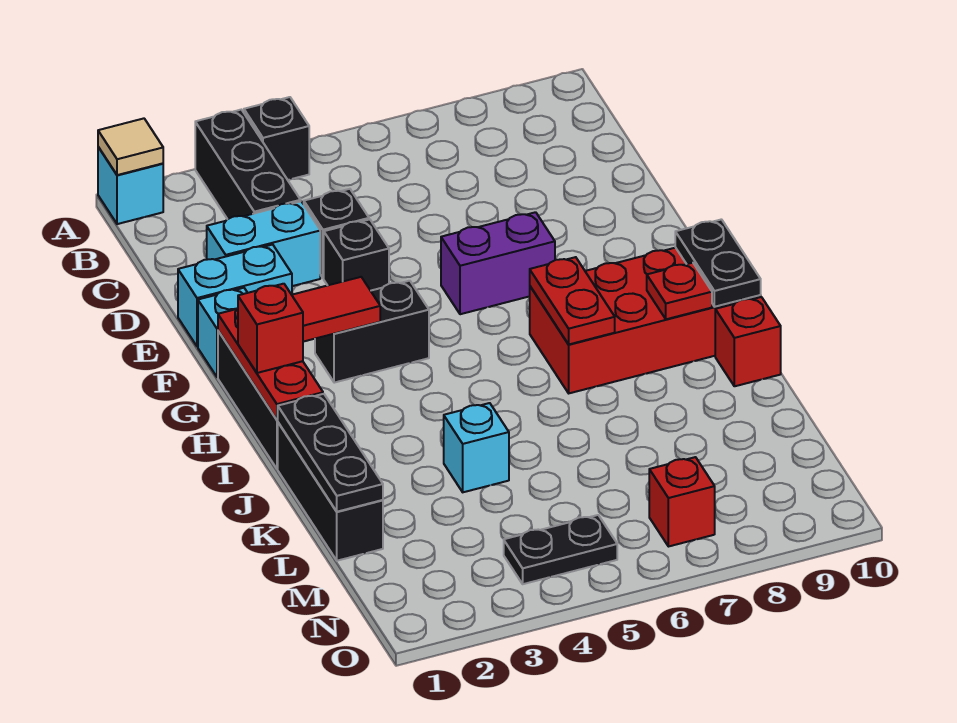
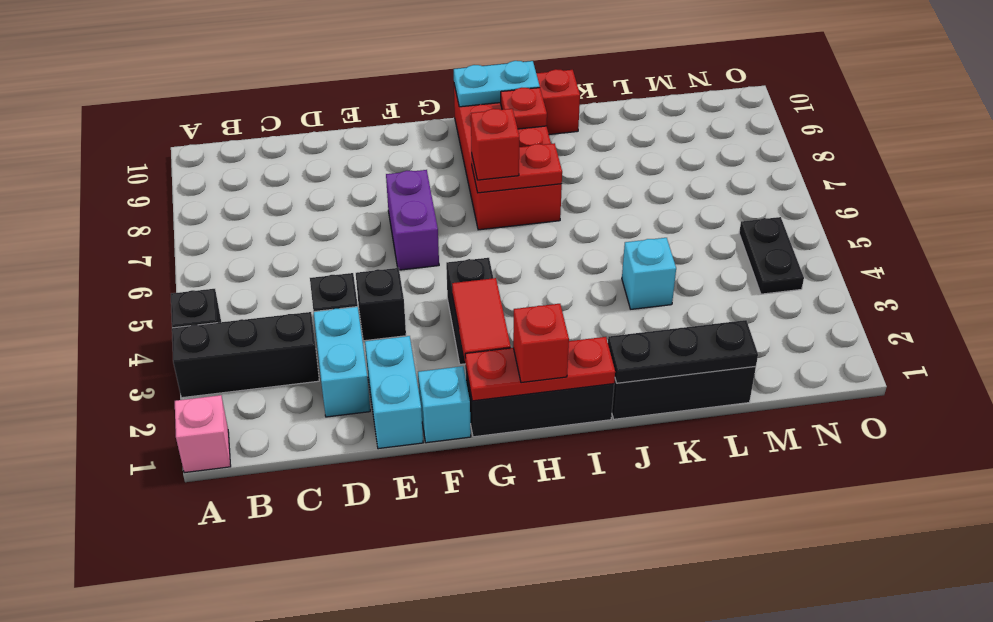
cyan brick A1 level 1 -> pink brick A1 level 1
tan tile A1 level 2 -> none
black plate H10:I10 level 2 -> cyan plate H10:I10 level 2
red brick N7 level 1 -> red brick H7 level 3

